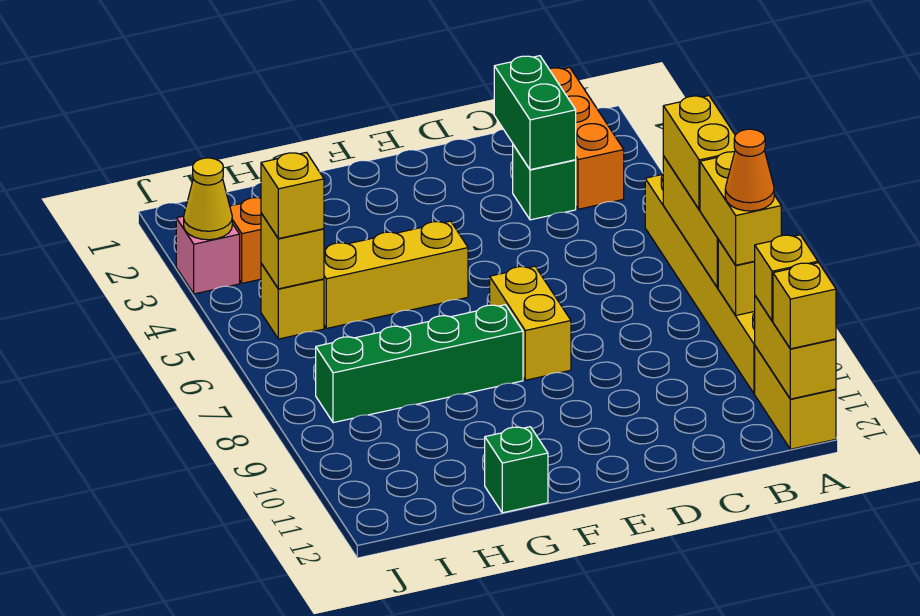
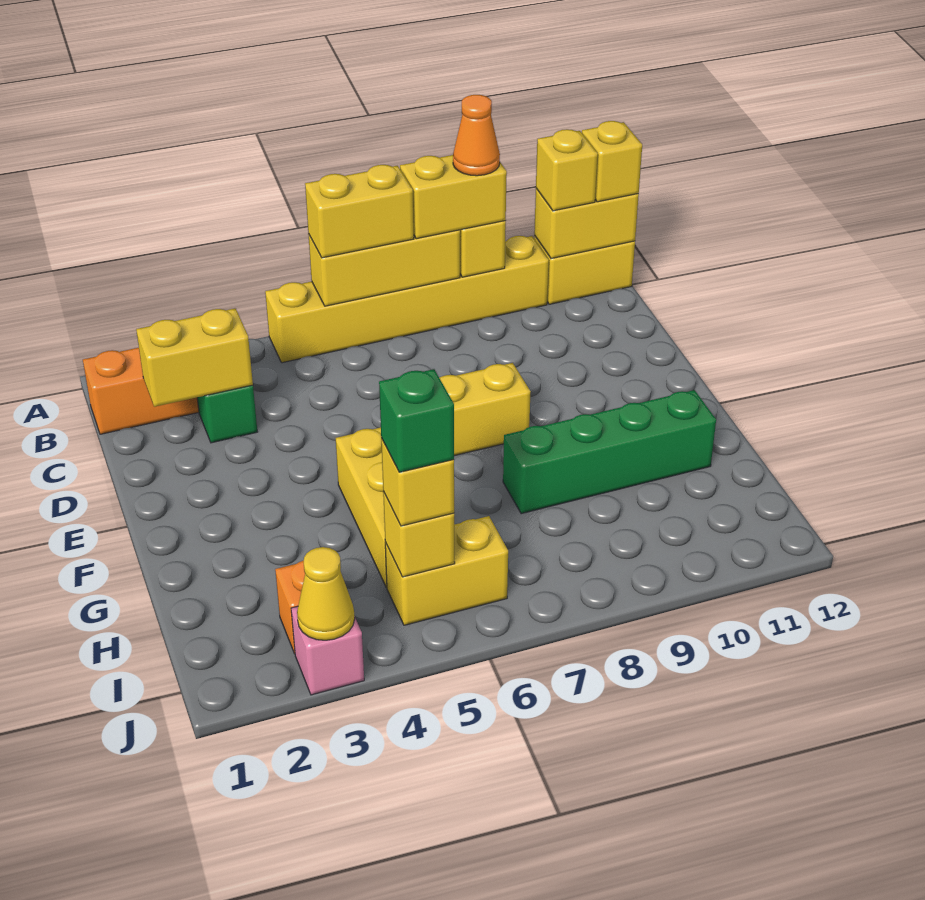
green brick C2:C3 level 2 -> yellow brick C2:C3 level 2
green brick F8:I8 level 1 -> green brick G8:G11 level 1
green brick G12 level 1 -> green brick I5 level 4
yellow brick I5 level 1 -> yellow brick I5:I6 level 1

